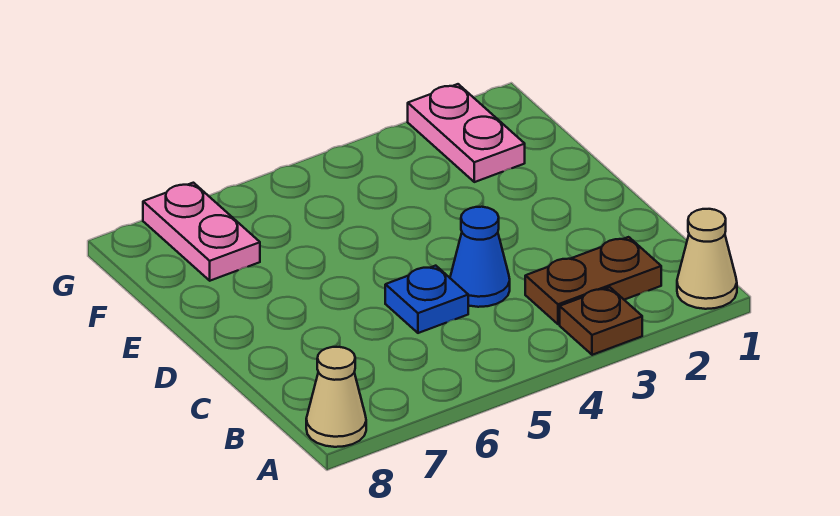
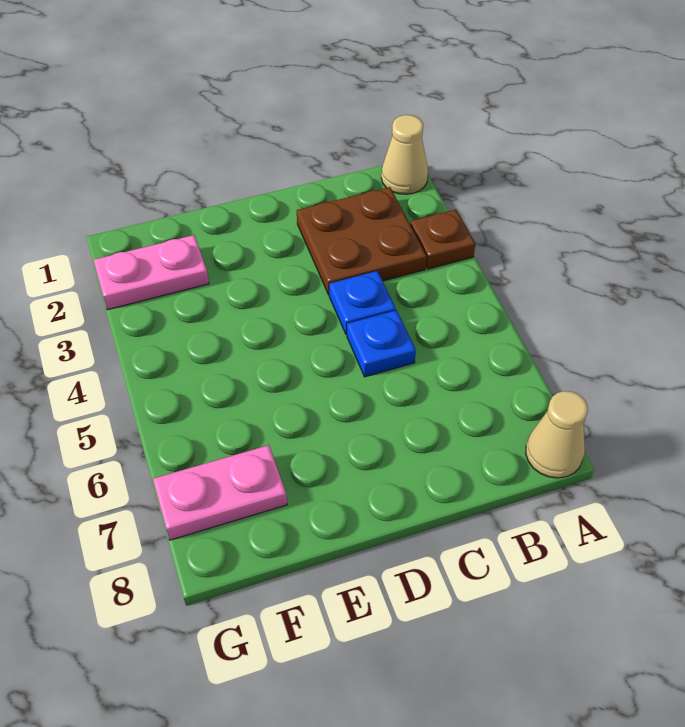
brown plate B2:B3 level 1 -> brown plate B2:C3 level 1
blue cone C4 level 1 -> blue plate C4 level 1

